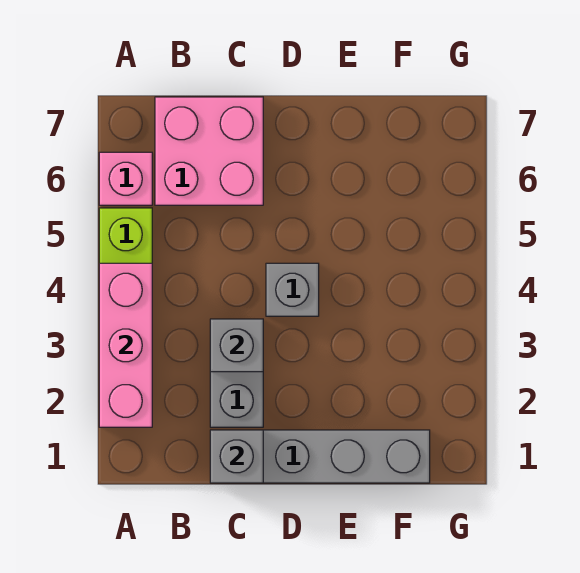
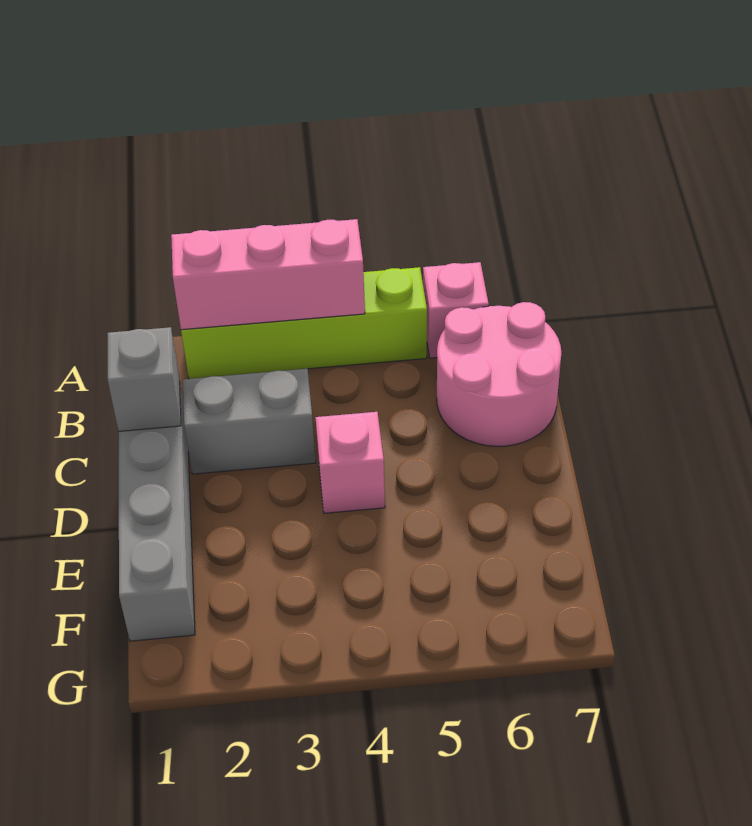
pink brick B6:C7 level 1 -> pink round brick B6:C7 level 1
grey brick C3 level 2 -> none
grey brick D4 level 1 -> pink brick D4 level 1

